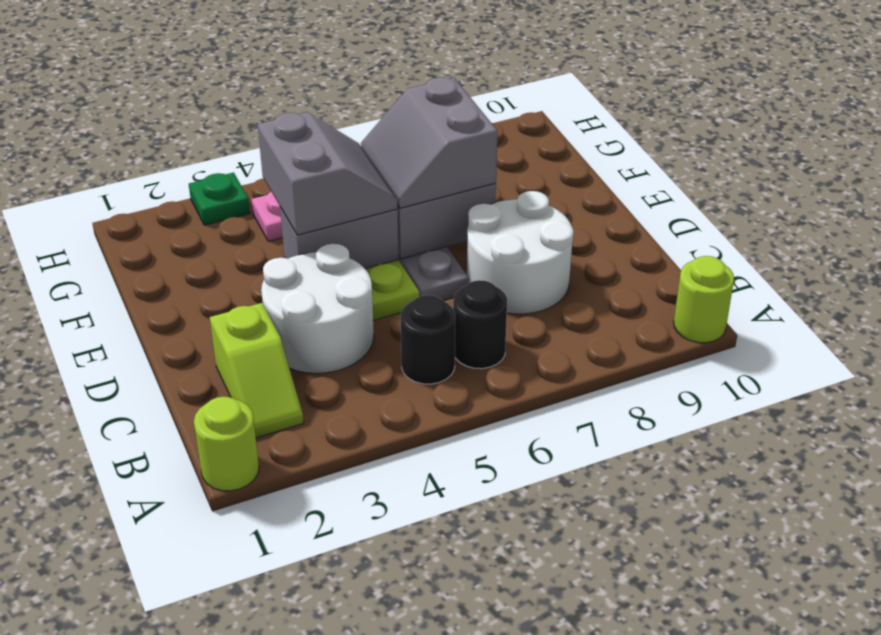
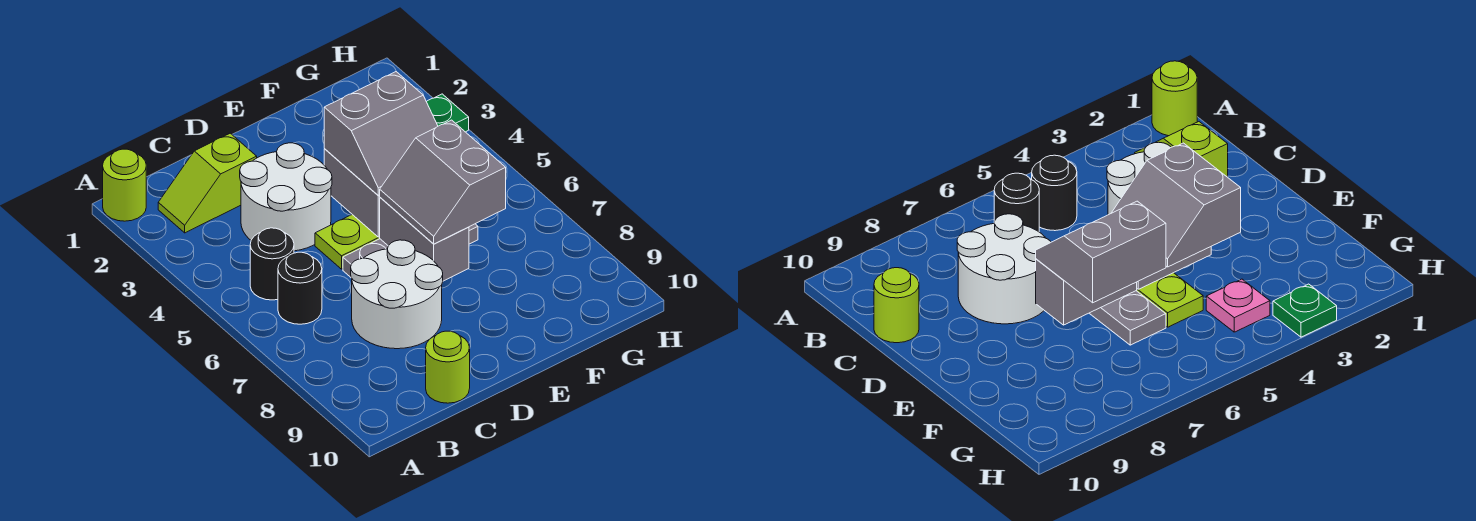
lime round brick A10 level 1 -> lime round brick C10 level 1
grey slope E6:F7 level 3 top 7 -> grey slope E6:F7 level 3 top F

